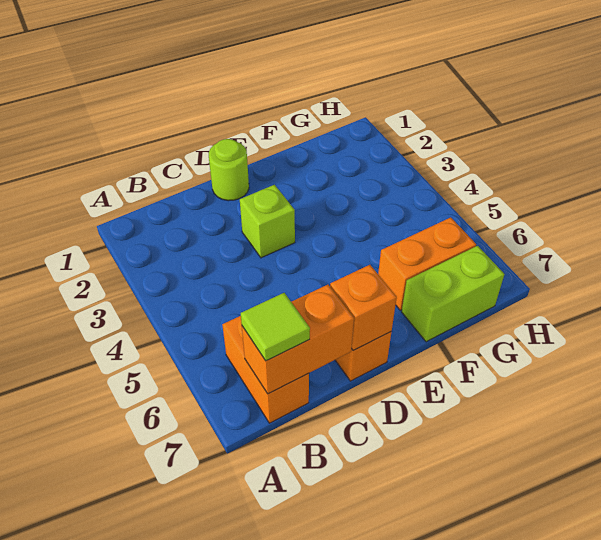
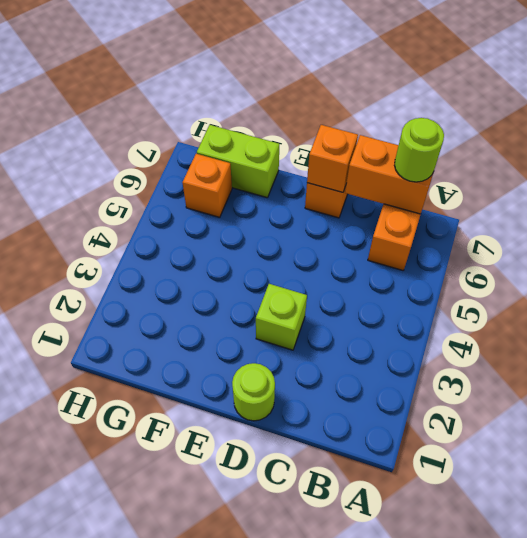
lime tile B7 level 3 -> lime round brick B7 level 3
orange brick F6:G6 level 1 -> orange brick G6 level 1

